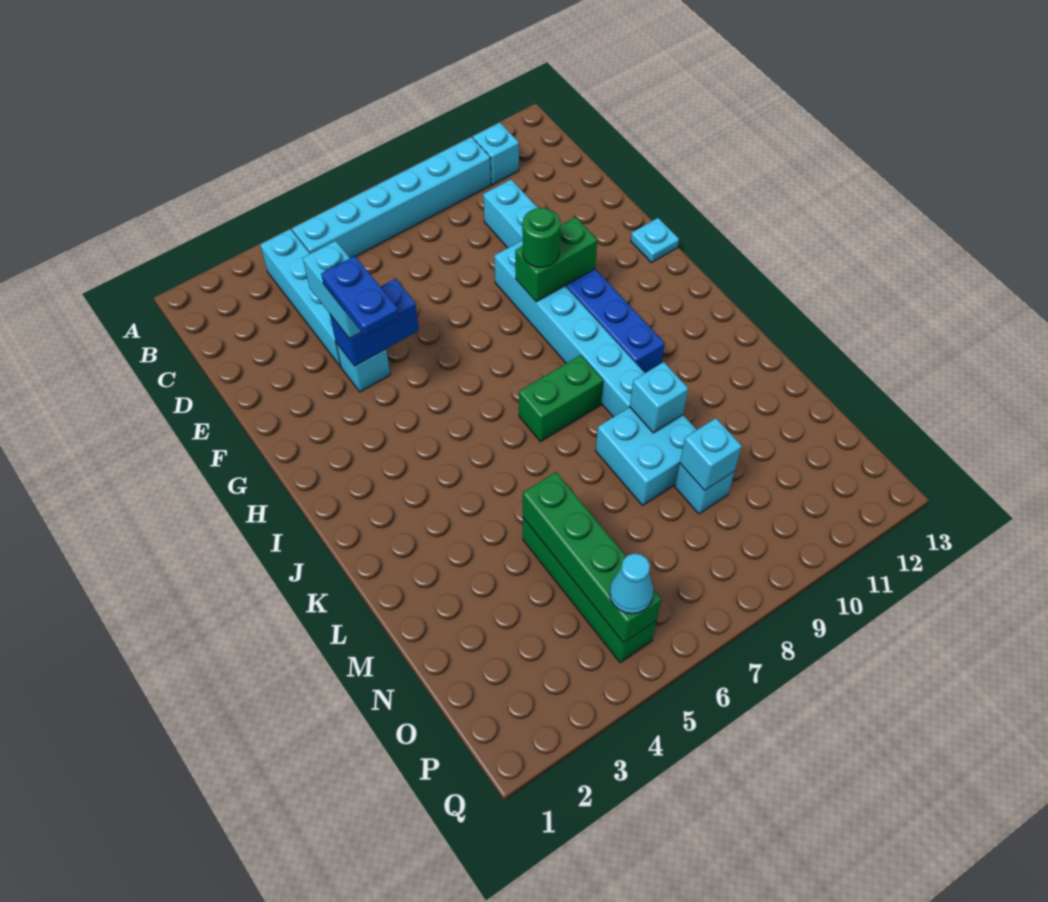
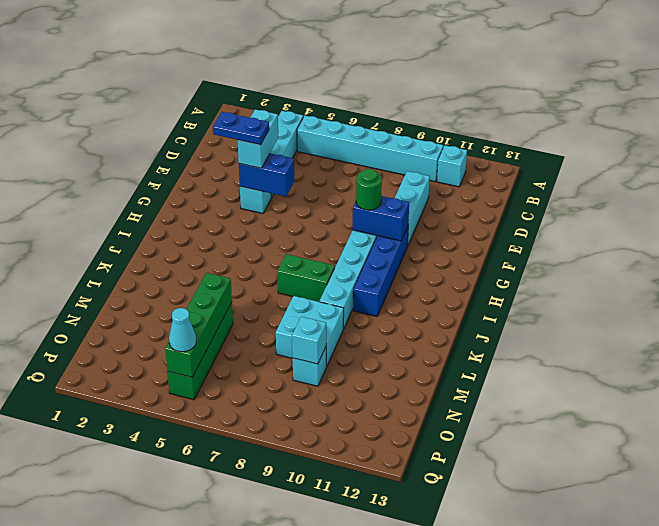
blue plate F4:G4 level 4 -> blue plate F3:F4 level 4
green brick G9:G10 level 2 -> blue brick G9:G10 level 2
cyan plate G13 level 1 -> none
cyan brick L9 level 2 -> none

